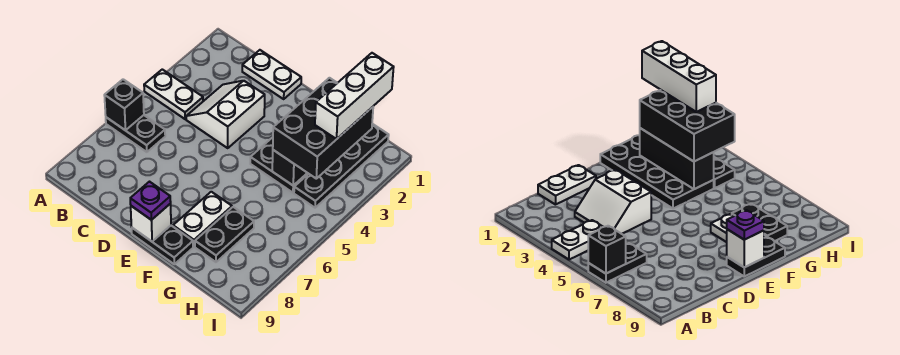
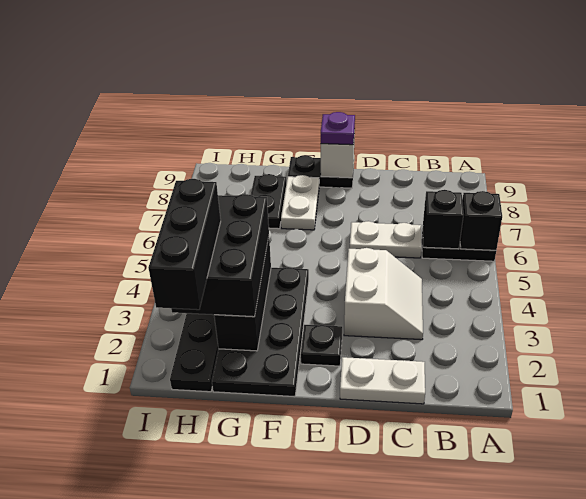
white plate A4:B4 level 1 -> white plate C6:D6 level 1
none -> black brick B6 level 2
none -> black plate E2 level 1
white brick H1:H3 level 4 -> black brick H1:H3 level 4

